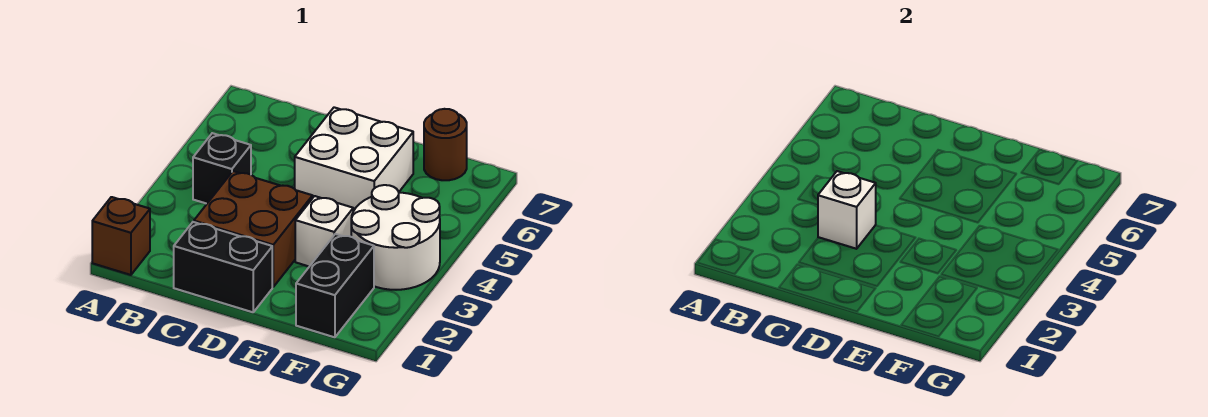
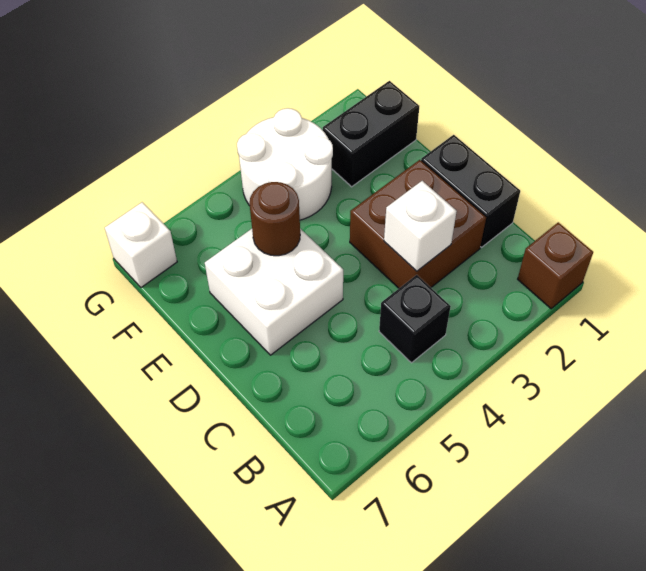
white brick E3 level 1 -> white brick G7 level 1
brown round brick F7 level 1 -> brown round brick E5 level 2

